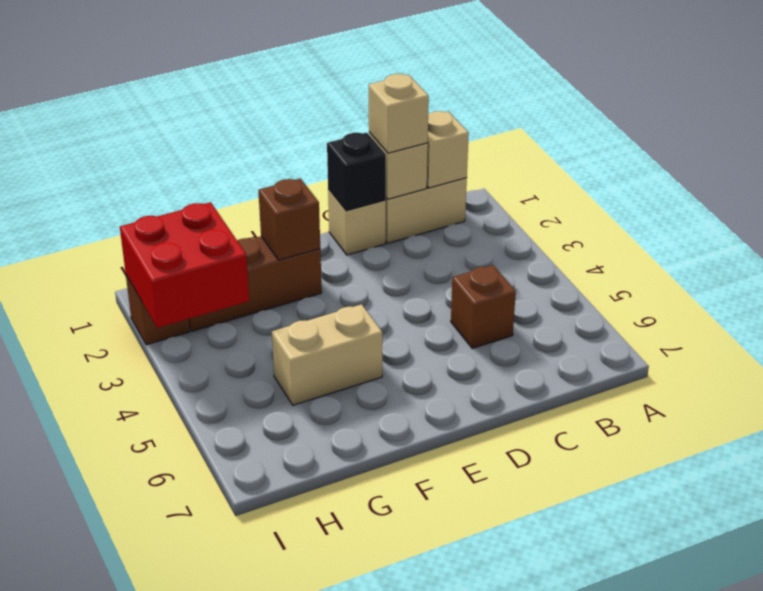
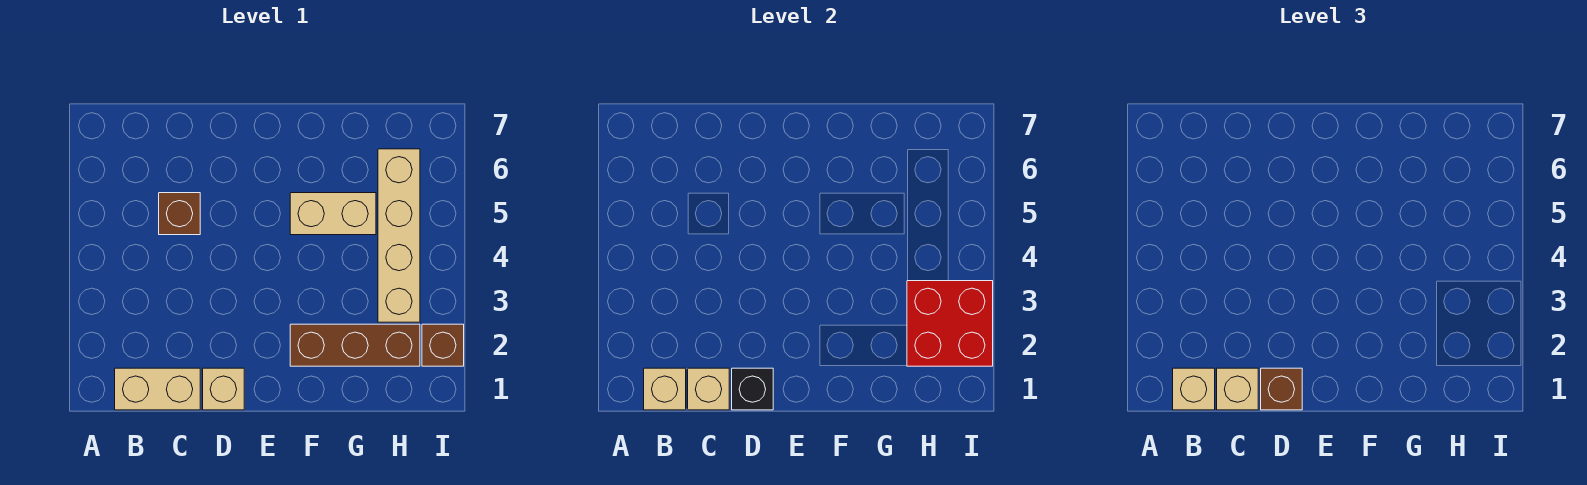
none -> tan brick B1 level 3
brown brick F2 level 2 -> brown brick D1 level 3
none -> tan brick H3:H6 level 1

